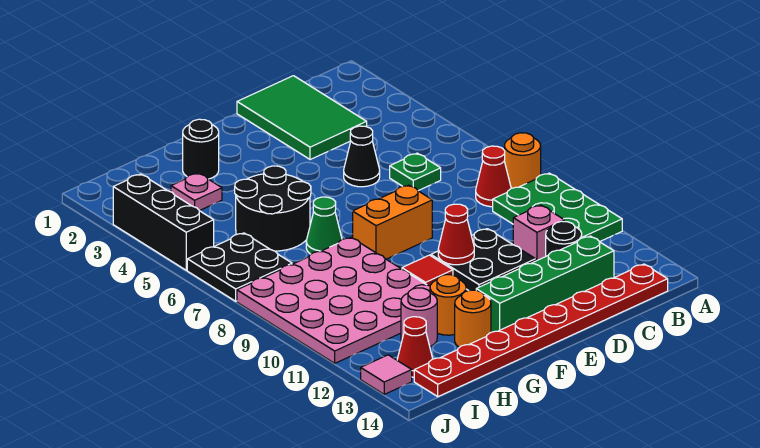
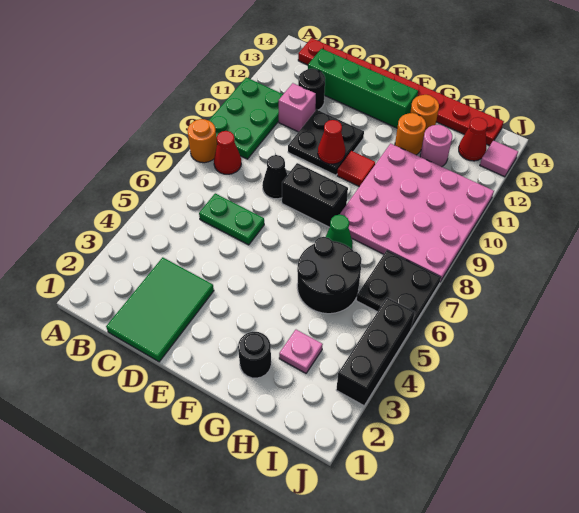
green plate C6 level 1 -> green plate C6:D6 level 1
black cone D5 level 1 -> black cone D8 level 1
orange brick E8:F8 level 1 -> black brick E8:F8 level 1

